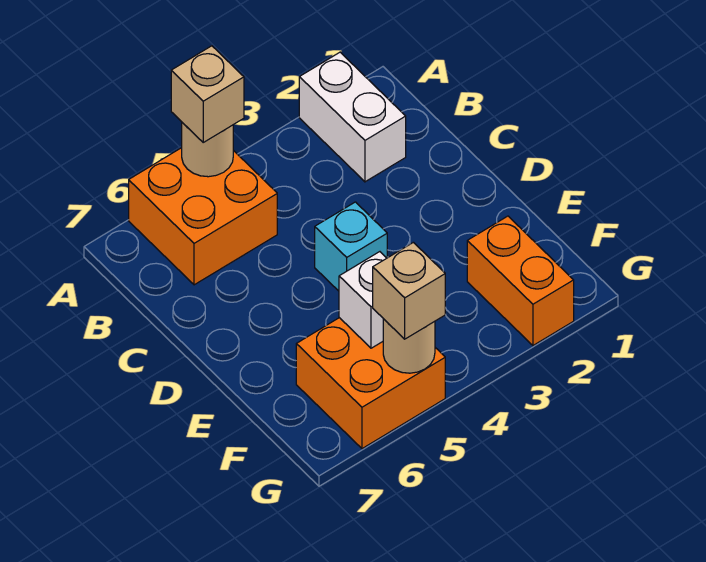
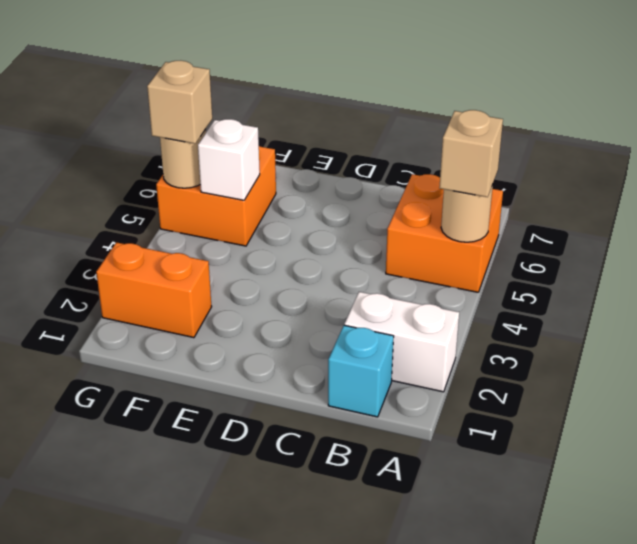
cyan brick D4 level 1 -> cyan brick B1 level 1

